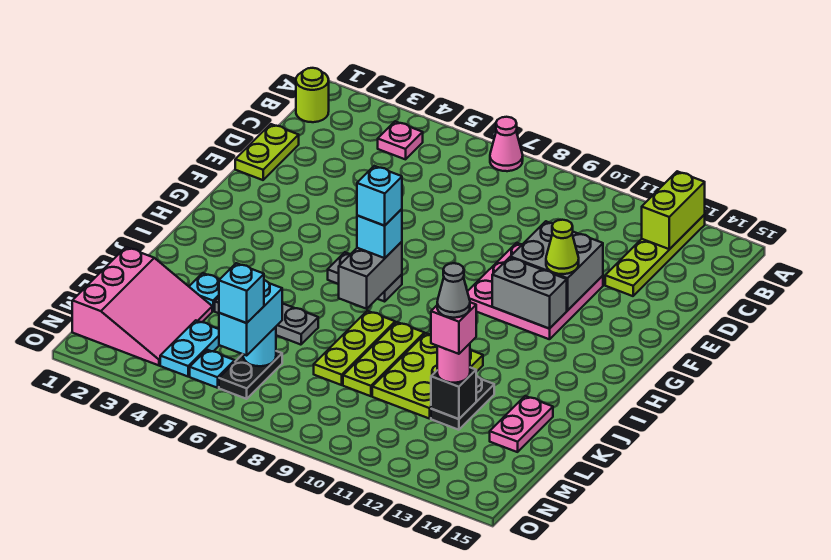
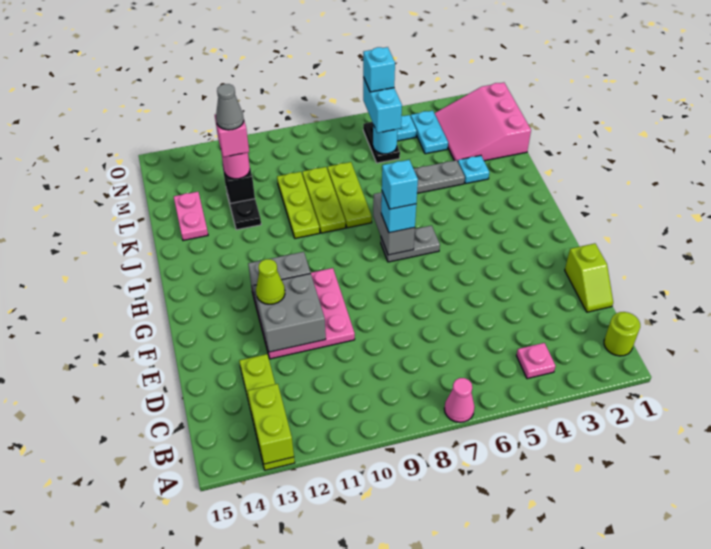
lime plate D1:E1 level 1 -> lime slope D1:E1 level 1 top E
lime plate J10:L11 level 1 -> lime plate J10:L10 level 1

